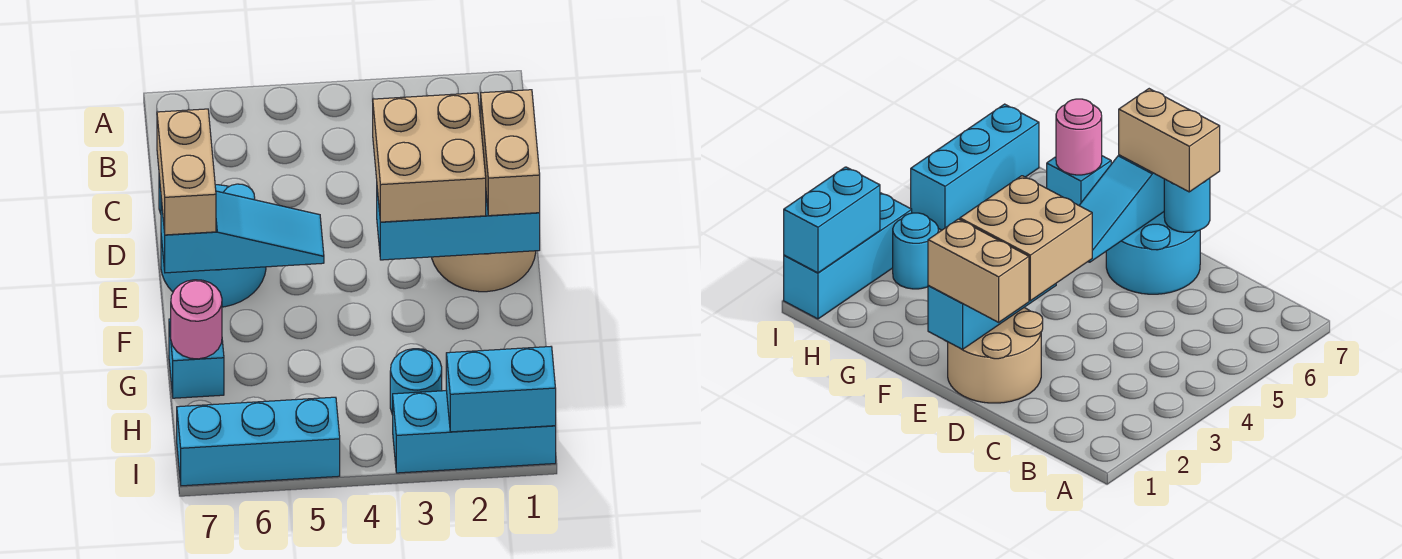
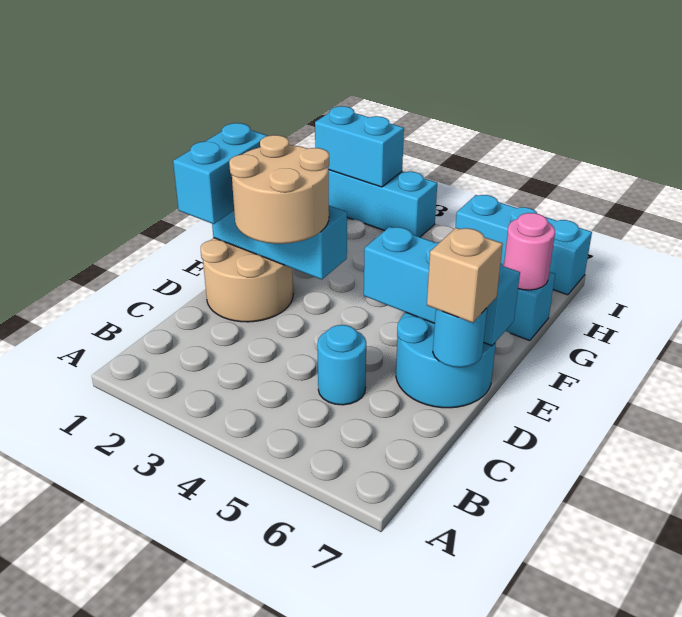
tan brick D1:E1 level 3 -> cyan brick D1:E1 level 3
tan brick D2:E3 level 3 -> tan round brick D2:E3 level 3
tan brick D7:E7 level 3 -> tan brick D7 level 3
cyan slope E5:E7 level 2 top 7 -> cyan brick E5:E7 level 2
cyan round brick H3 level 1 -> cyan round brick C5 level 1

